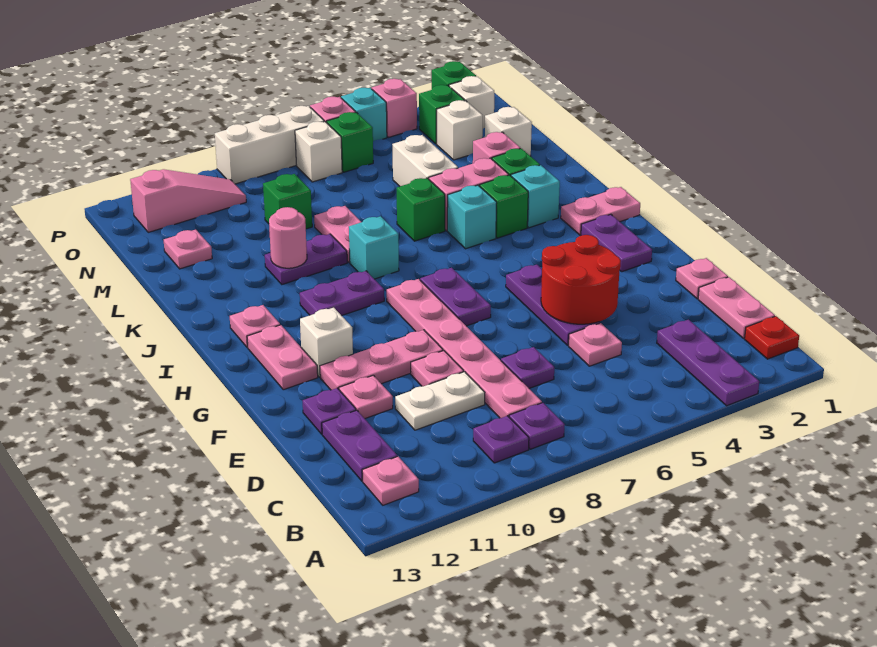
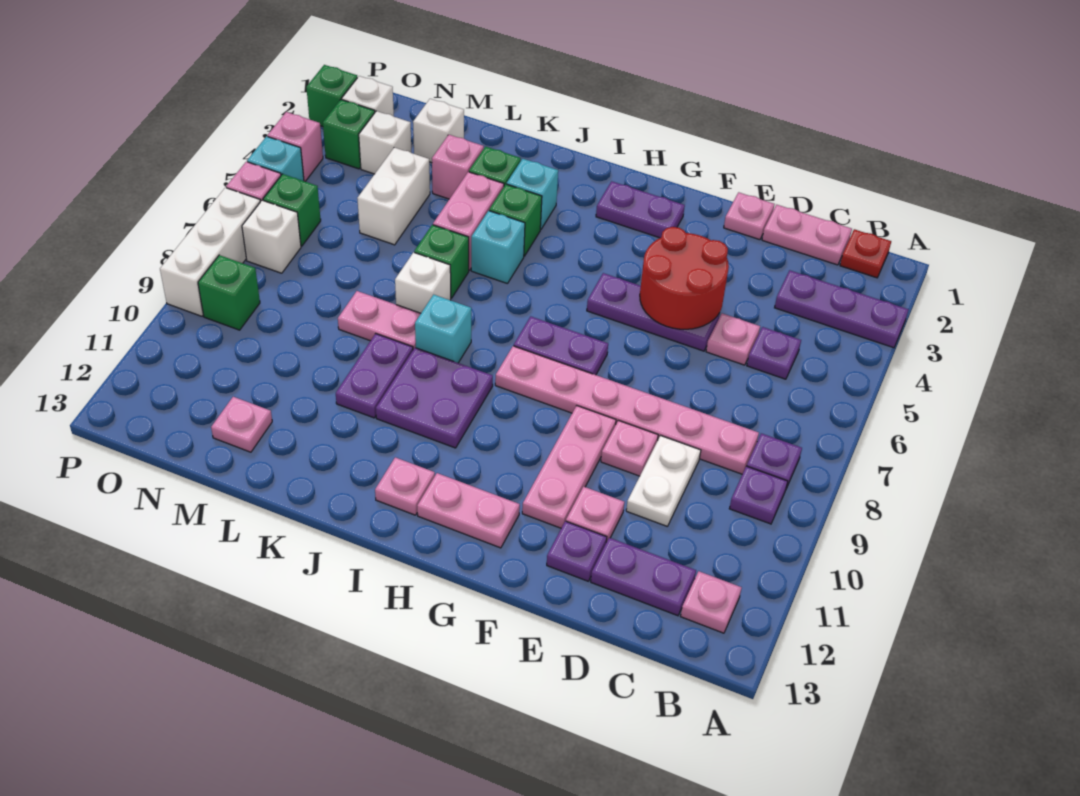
purple plate D7 level 1 -> purple plate C5 level 1
white brick G11 level 1 -> white brick K7 level 1
pink plate I1:I2 level 1 -> none
purple plate I9:I10 level 1 -> purple plate I9:J10 level 1
pink round brick K10 level 2 -> none
white brick L5:M5 level 1 -> white brick M4:M5 level 1
green brick M9 level 1 -> green brick O9 level 1
pink slope O10:O12 level 1 top 12 -> none

